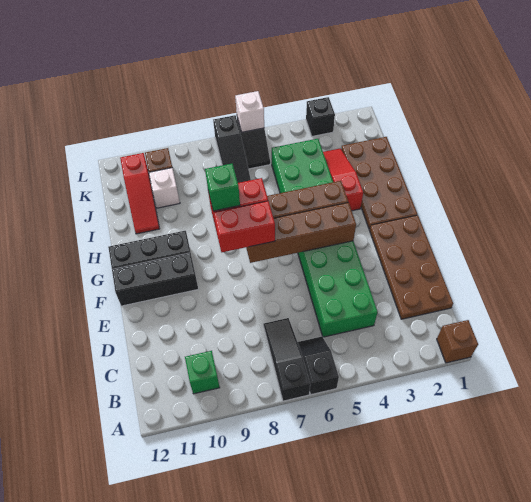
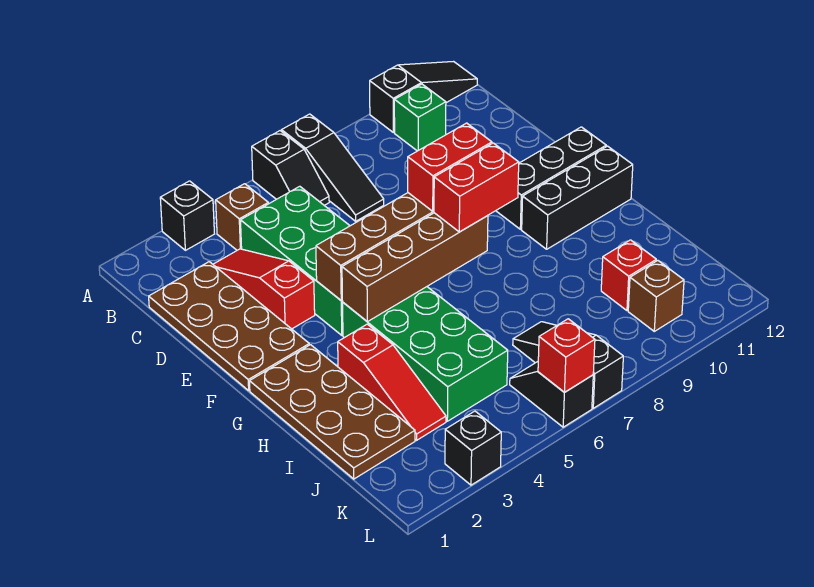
brown brick A1 level 1 -> brown brick B4 level 1
none -> black brick A3 level 1
none -> black slope A10:A12 level 1 top 10
green brick G8 level 4 -> none
red slope I11:K11 level 1 top K -> red slope C3:E3 level 1 top E
white brick J10 level 1 -> red brick J10 level 1
white brick L6 level 2 -> red brick L6 level 2

